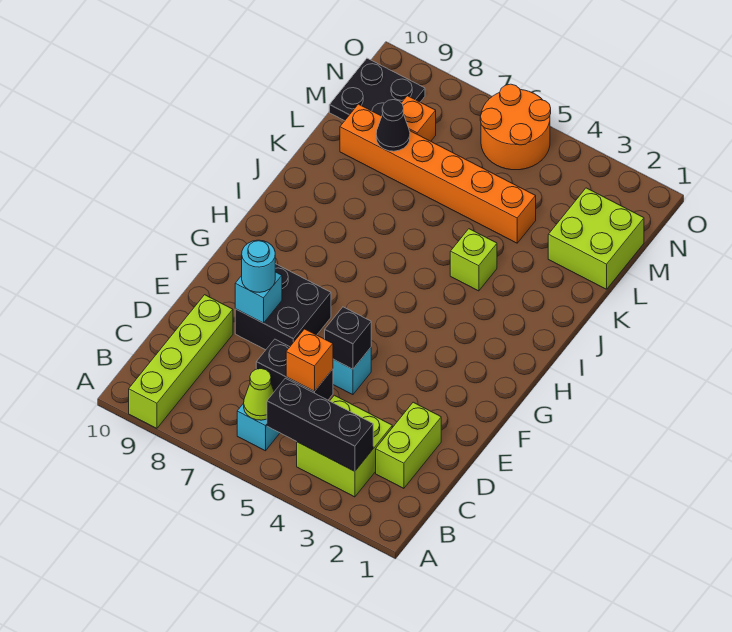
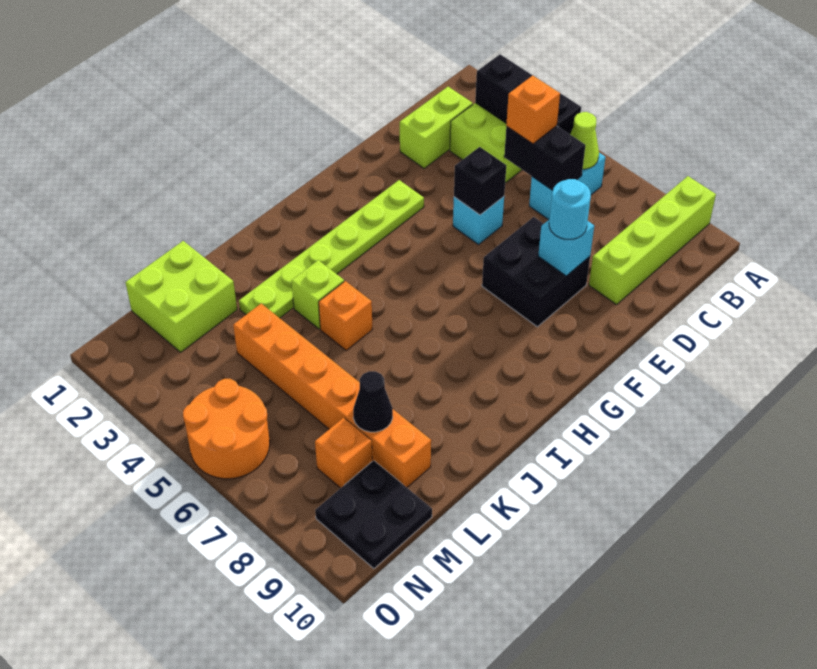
none -> lime plate F3:K3 level 1
none -> orange brick J5 level 1

